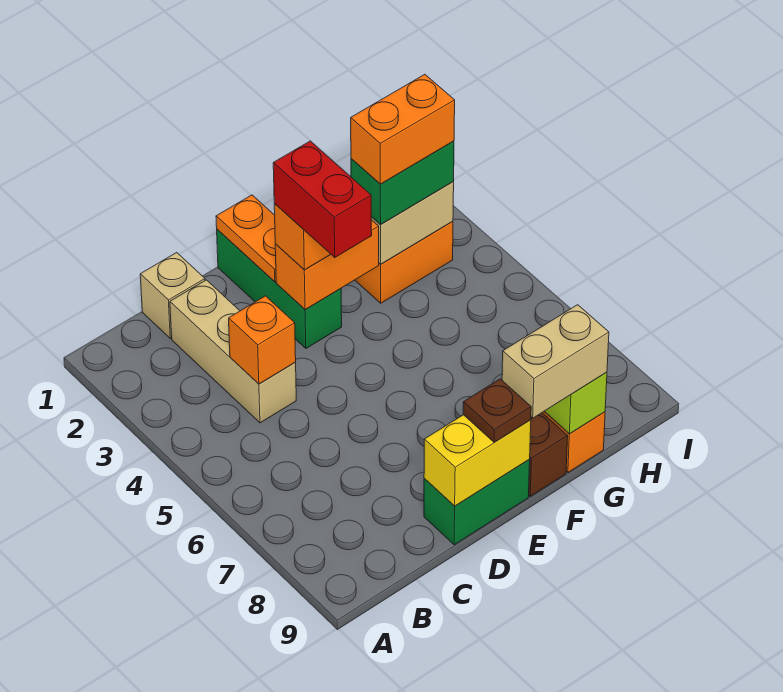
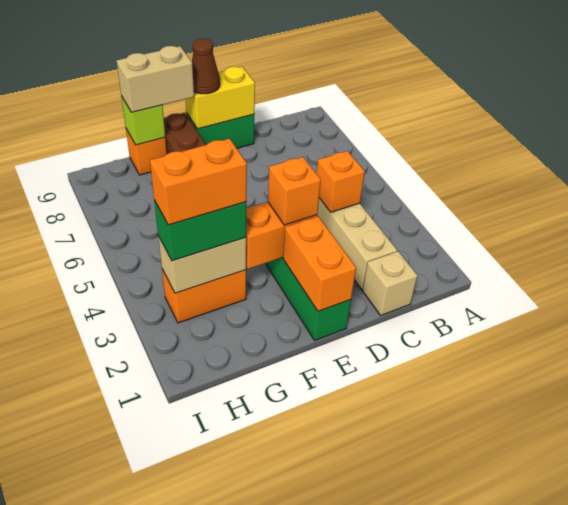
orange plate E1:E2 level 2 -> orange brick E1:E2 level 2
red brick E3:E4 level 4 -> none
brown plate E9 level 3 -> brown cone E9 level 3

